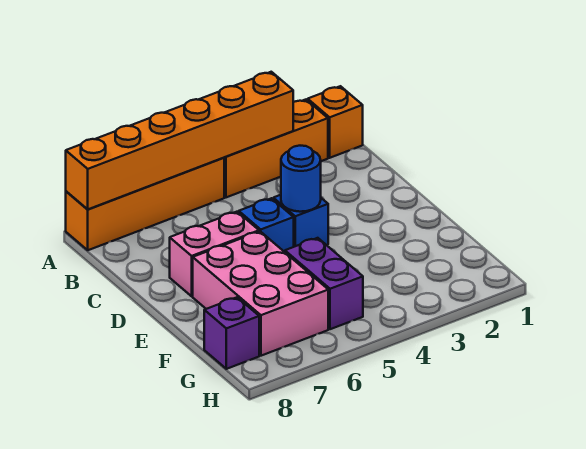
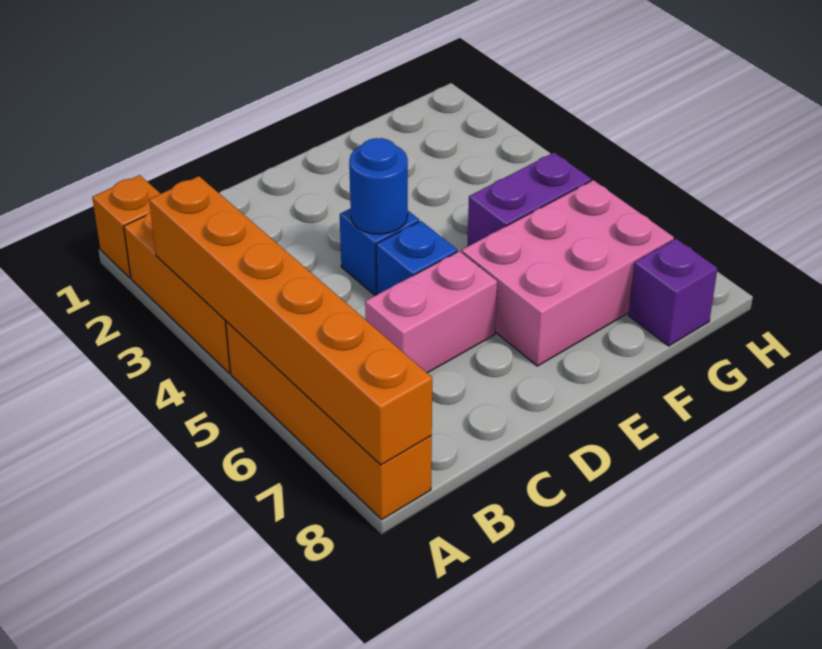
pink brick D6:D7 level 1 -> pink brick C6:D6 level 1

